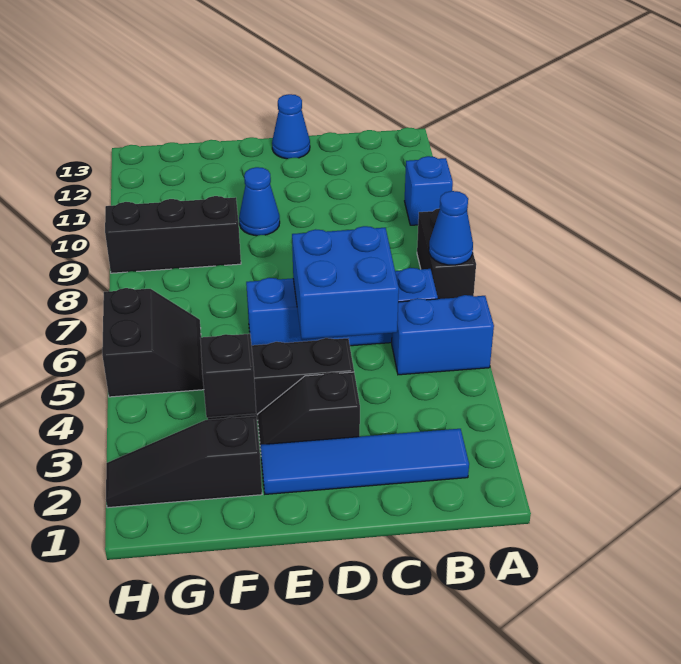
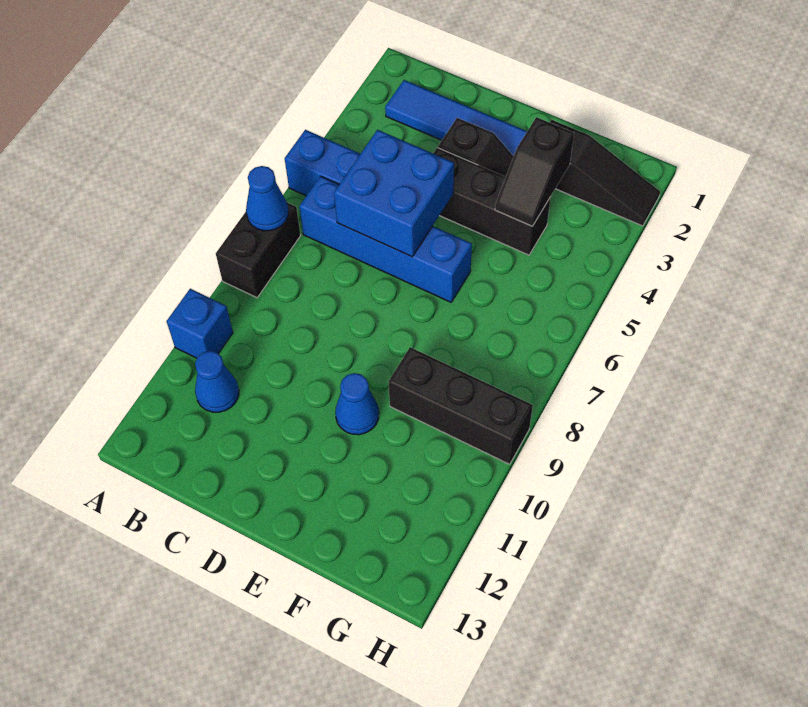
blue cone D13 level 1 -> blue cone B11 level 1
black slope G5:H6 level 1 top H -> none

